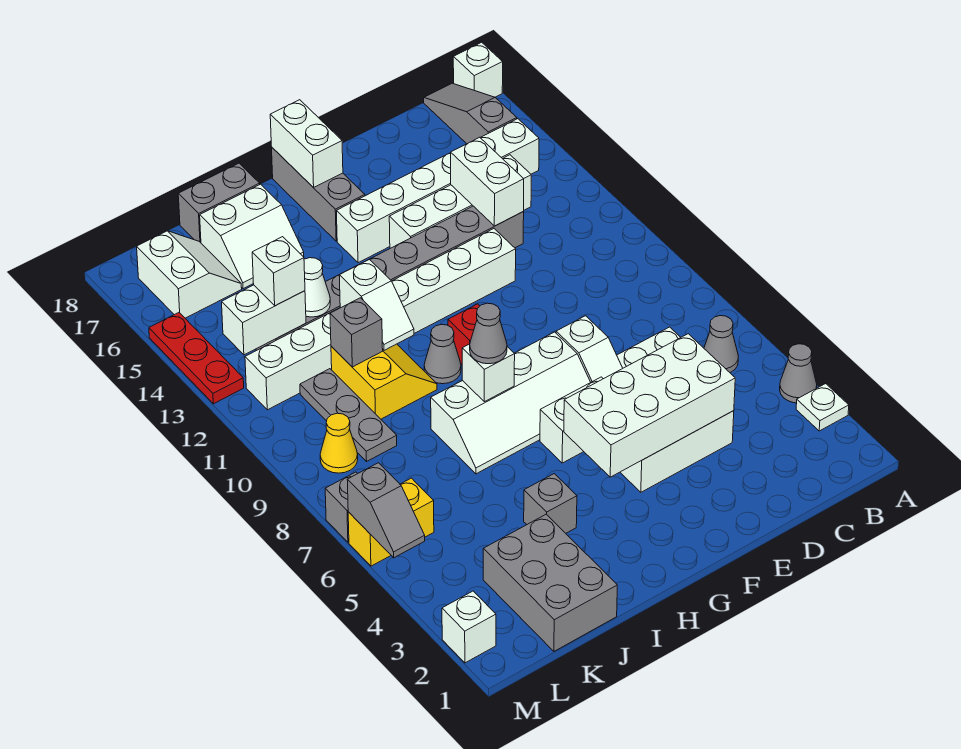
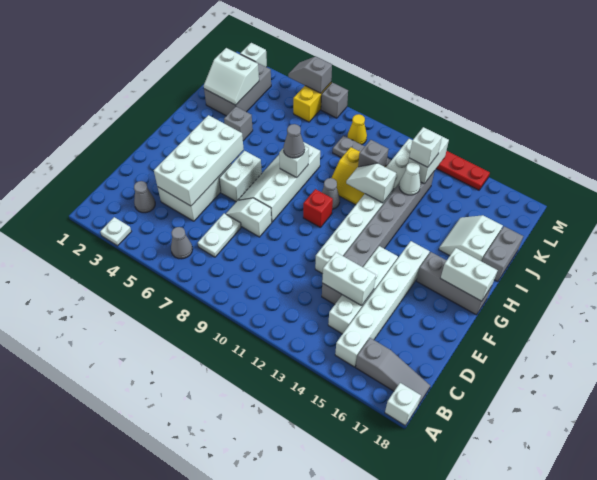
grey cone A4 level 1 -> grey cone C3 level 1
grey brick J1:K3 level 1 -> grey brick J2:L3 level 1
white slope K16:L17 level 1 top L -> white slope J2:K3 level 2 top K

